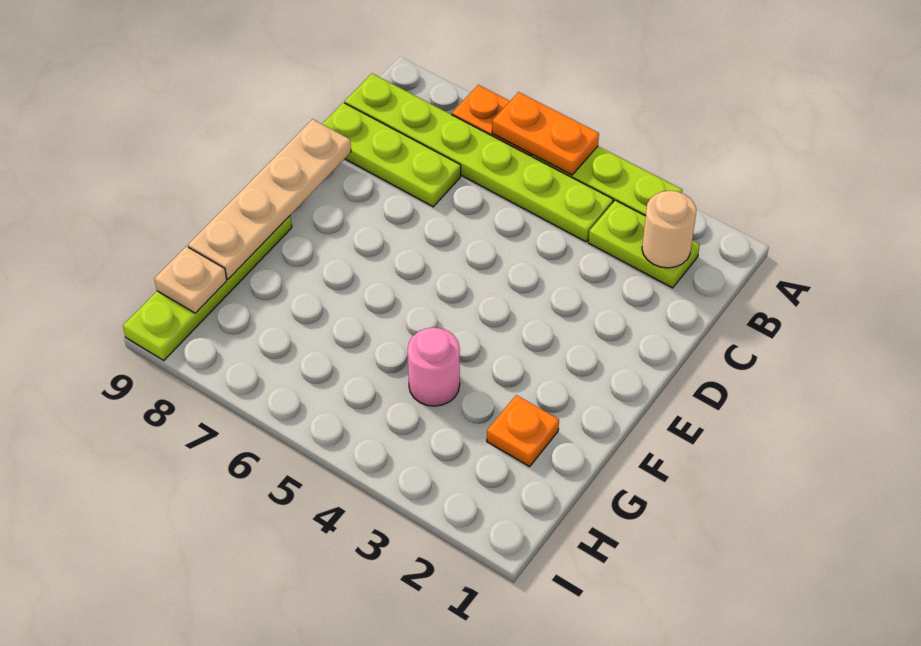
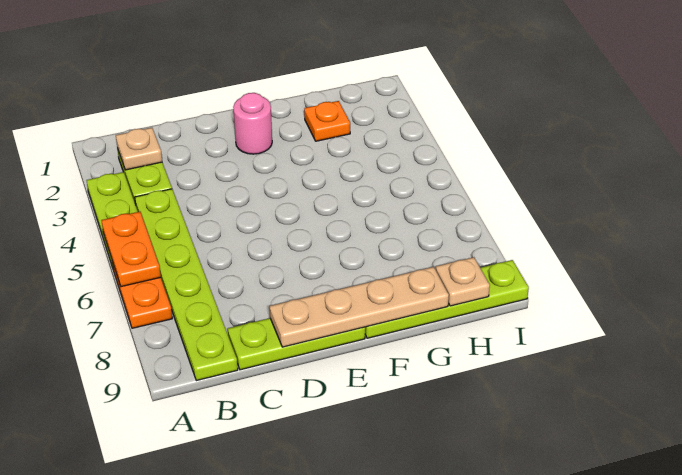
tan round brick B2 level 2 -> tan plate B2 level 2
lime plate C7:C9 level 1 -> lime plate C9:E9 level 1
pink round brick G4 level 1 -> pink round brick E2 level 1

